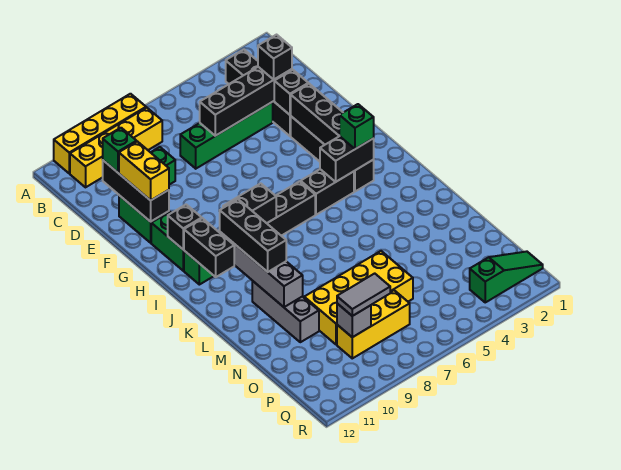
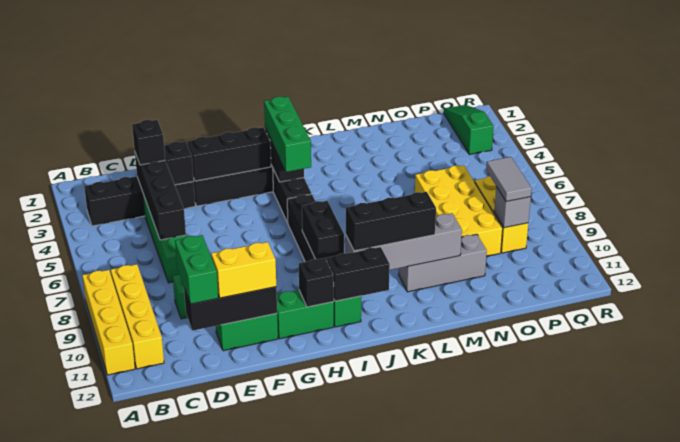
green brick D11 level 3 -> green brick D10:D11 level 3
green brick I3 level 3 -> green brick I3:I5 level 3

